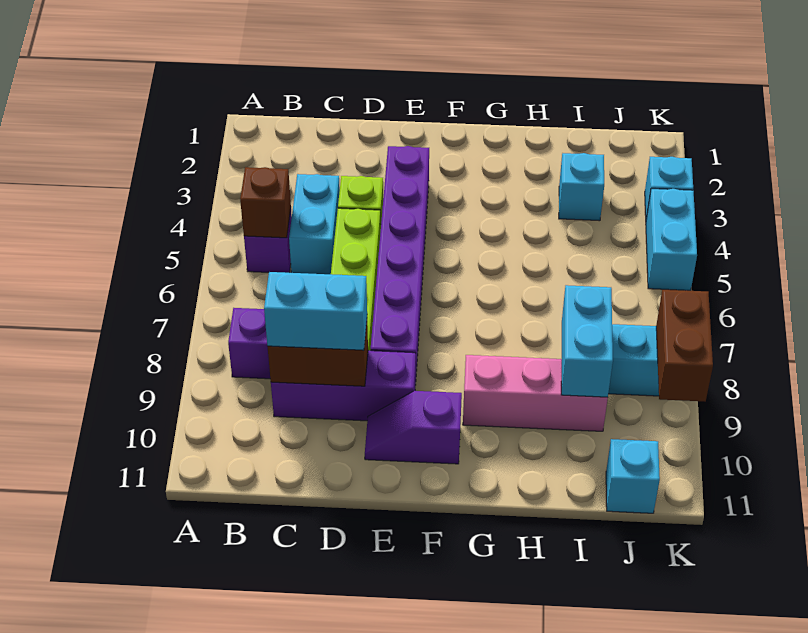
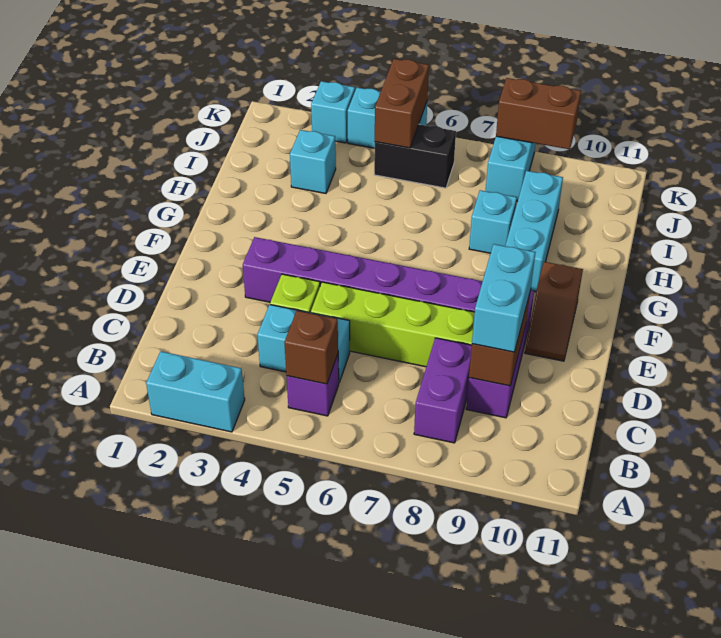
purple slope E10:F10 level 1 top F -> brown slope E10:F10 level 1 top F
pink brick G9:I9 level 1 -> cyan brick G9:I9 level 1
cyan brick I8:I9 level 2 -> cyan brick A2:A3 level 1
none -> black brick J5:J6 level 1
none -> brown brick J5:K5 level 2
cyan brick J11 level 1 -> cyan brick H8 level 1

